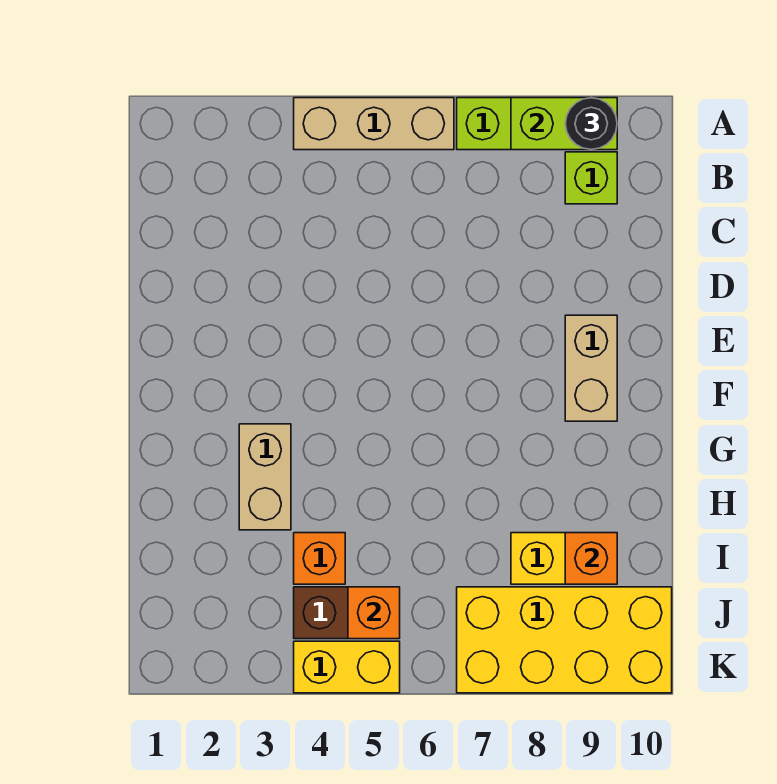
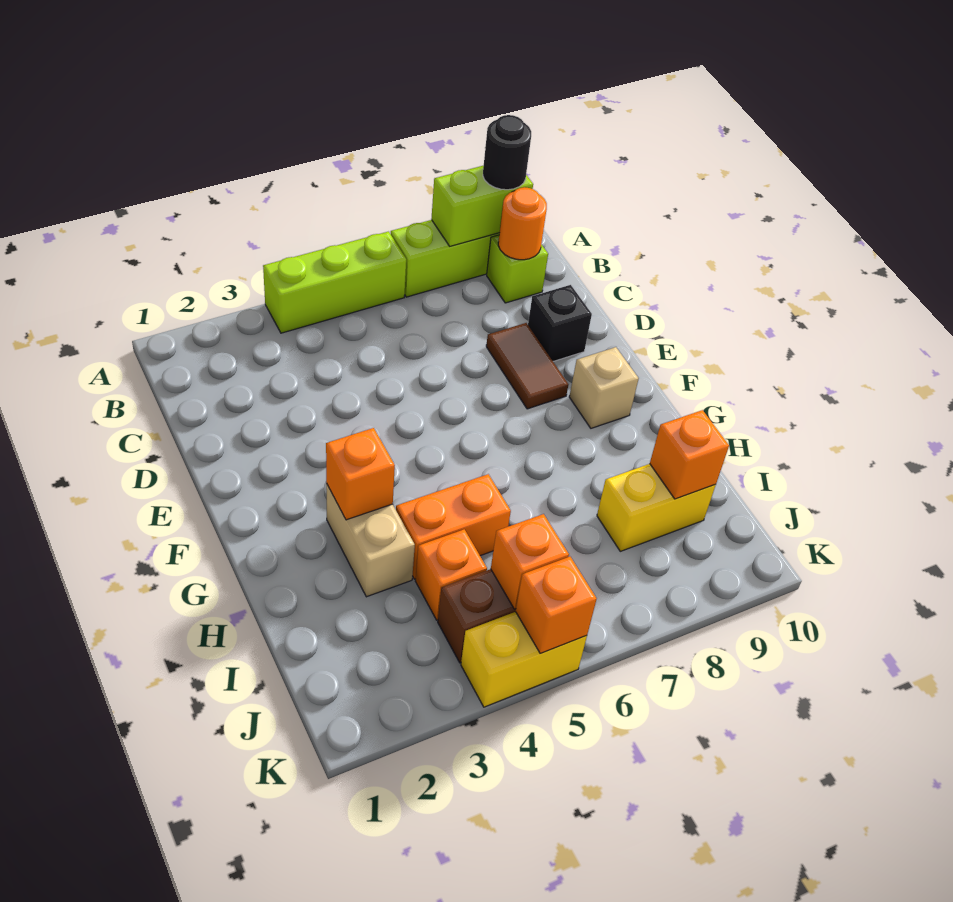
tan brick A4:A6 level 1 -> lime brick A4:A6 level 1
none -> orange round brick B9 level 2
none -> brown tile D8:E8 level 1
none -> black brick D9 level 1
tan brick E9:F9 level 1 -> tan brick F9 level 1
none -> orange brick G3 level 2
none -> orange brick H4:H5 level 1
yellow brick J7:K10 level 1 -> none
none -> orange brick K5 level 2

